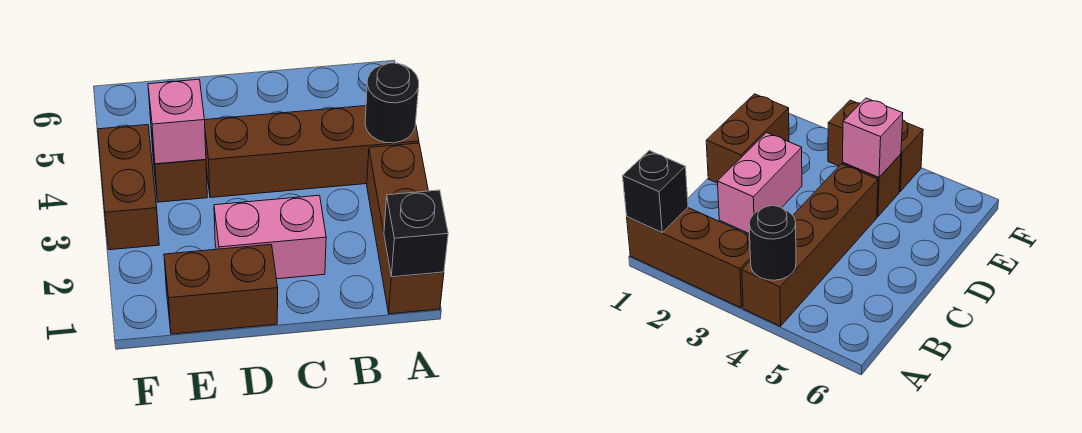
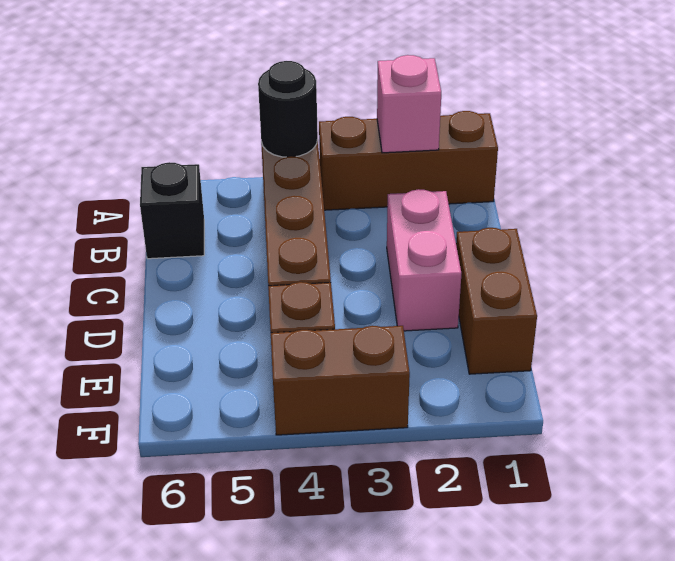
black brick A1 level 2 -> black brick B6 level 1
pink brick E4 level 2 -> pink brick A2 level 2

